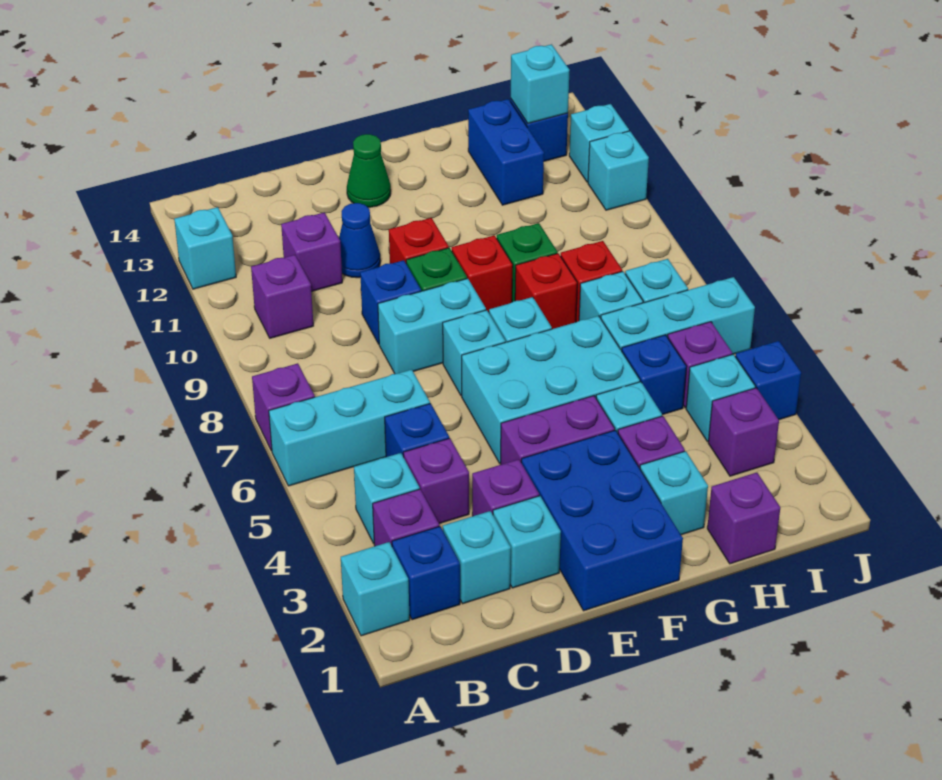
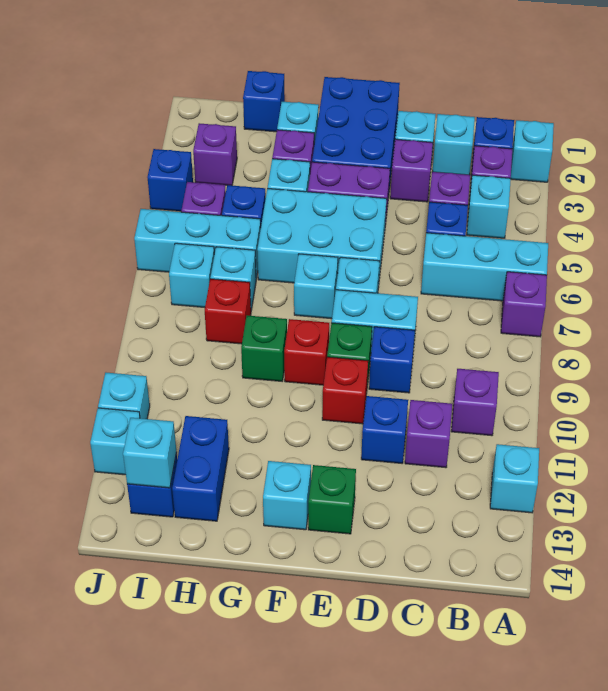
blue cone D11 level 1 -> blue brick D11 level 1
green cone E13 level 1 -> green brick E13 level 1
red brick G8 level 1 -> none
purple brick H1 level 1 -> blue brick H1 level 1
cyan brick I4 level 1 -> cyan brick F13 level 1

